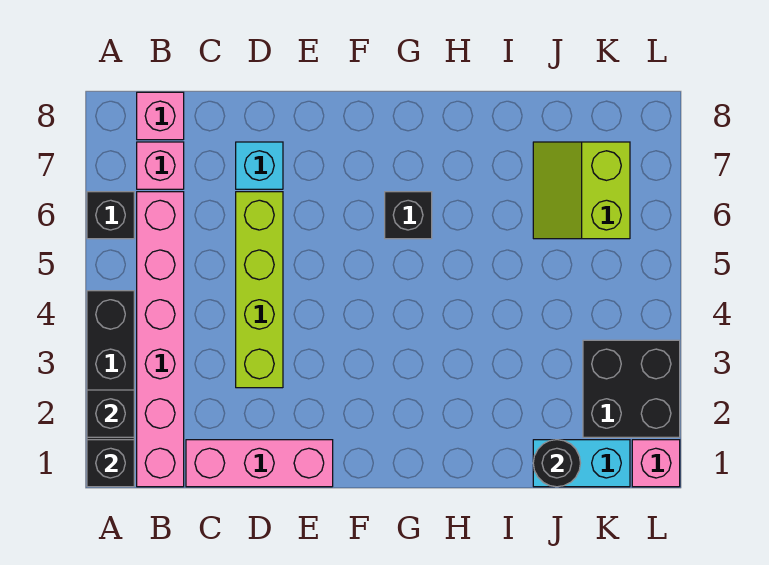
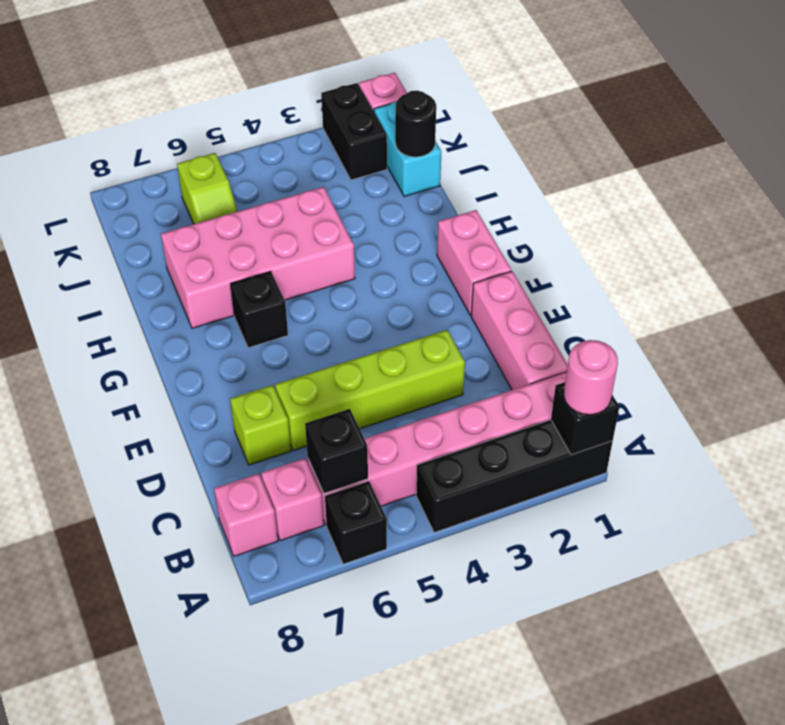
none -> pink round brick A1 level 3
black brick A2 level 2 -> black brick B6 level 2
cyan brick D7 level 1 -> lime brick D7 level 1
none -> pink brick F1:G1 level 1
none -> pink brick H4:I7 level 1
lime slope J6:K7 level 1 top K -> lime slope J6:K6 level 1 top K
black brick K2:L3 level 1 -> black brick K2:L2 level 1

